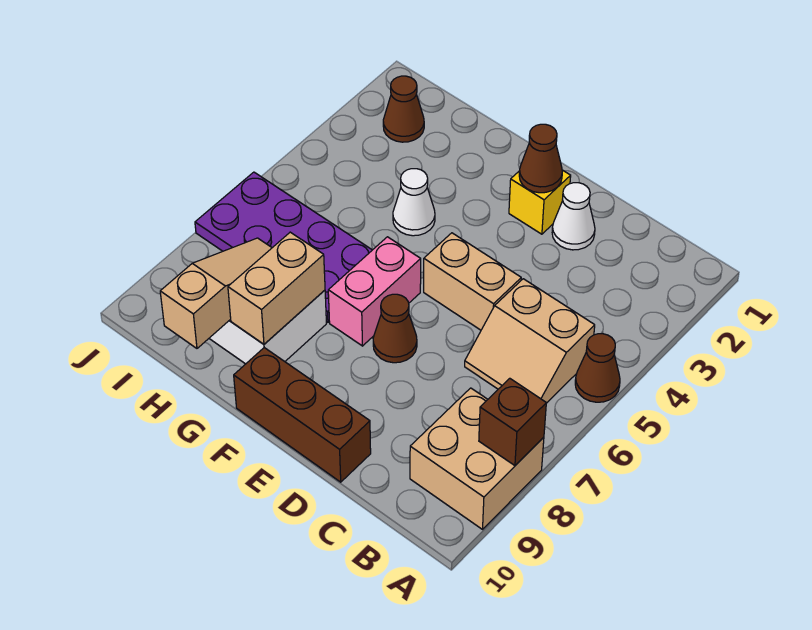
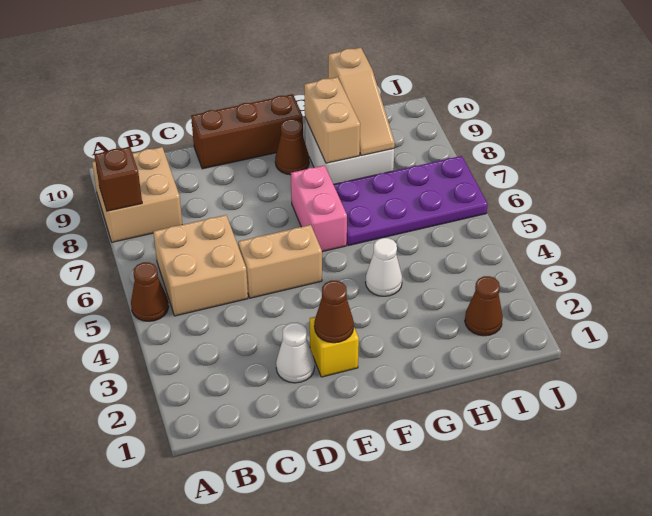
tan slope B5:C6 level 1 top 5 -> tan brick B5:C6 level 1
brown cone E7 level 1 -> brown cone F9 level 1

